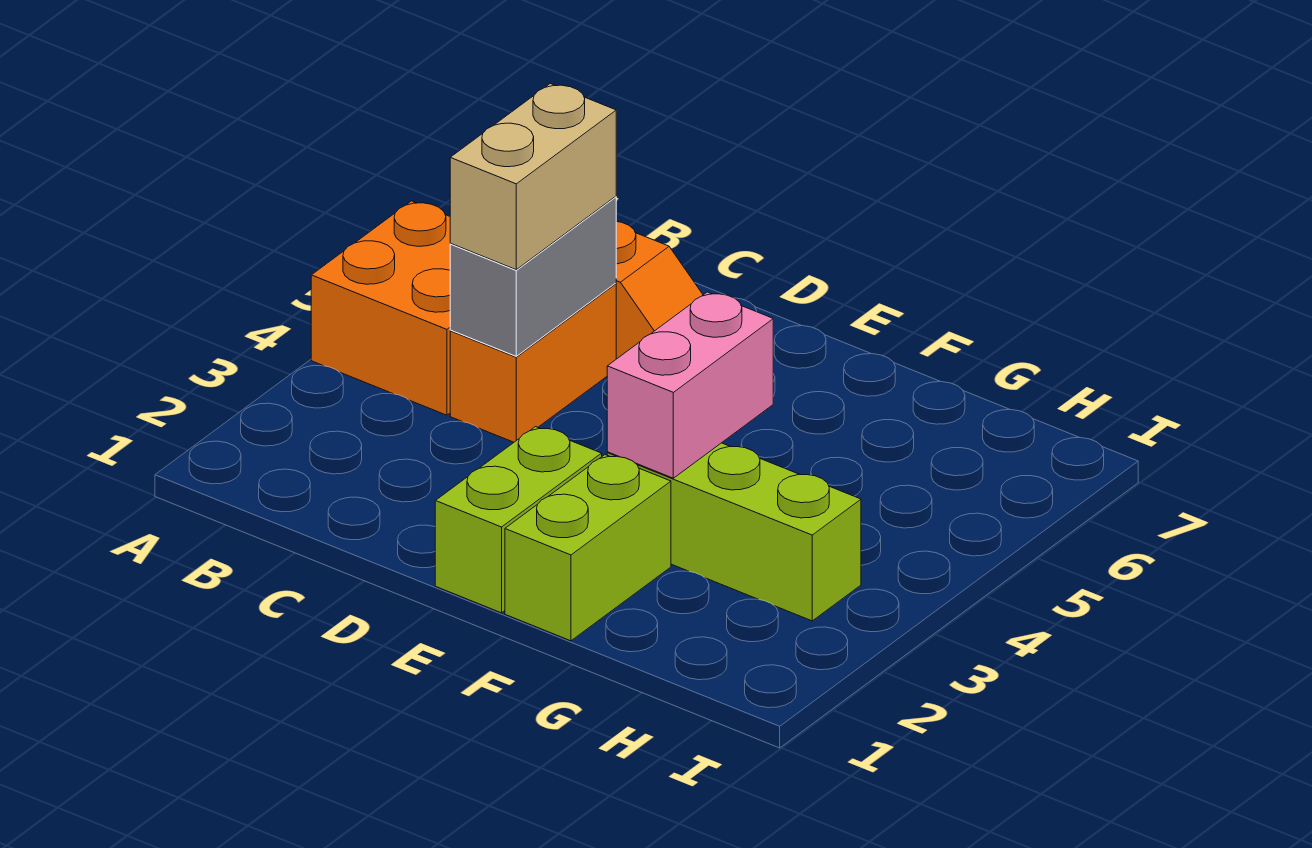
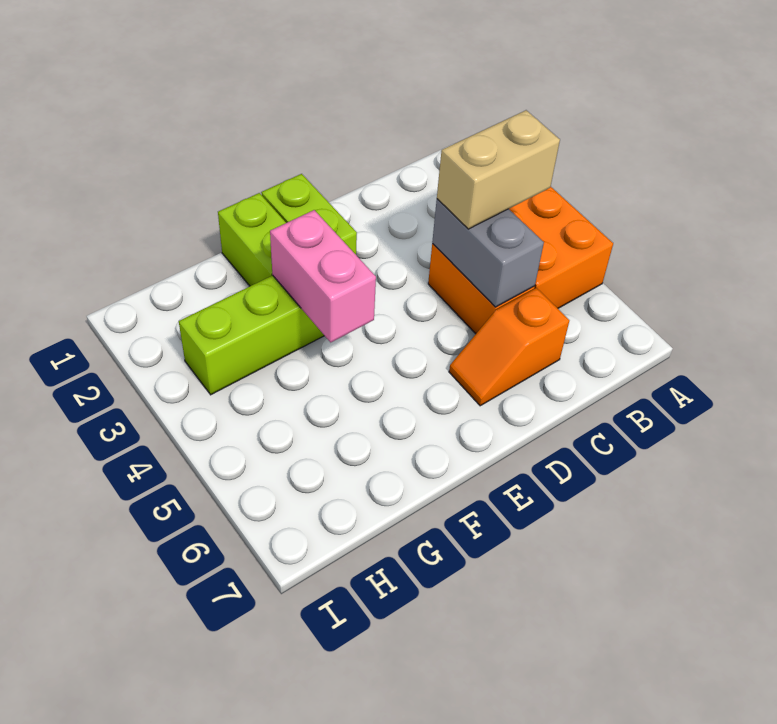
tan brick C4:C5 level 3 -> tan brick B4:C4 level 3

